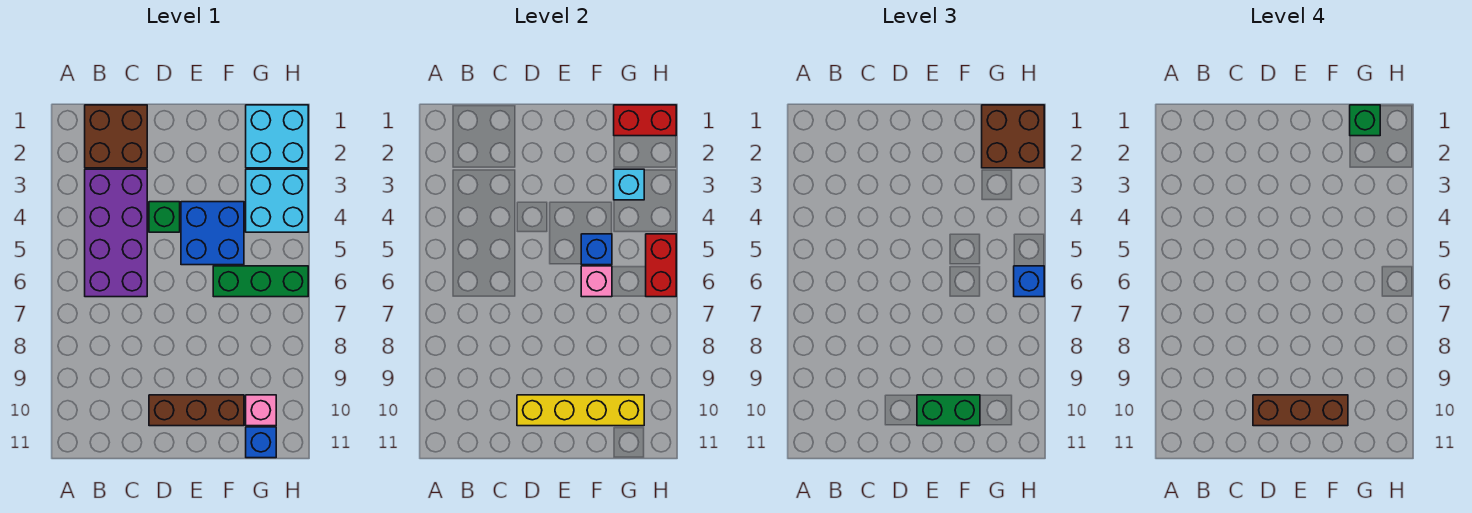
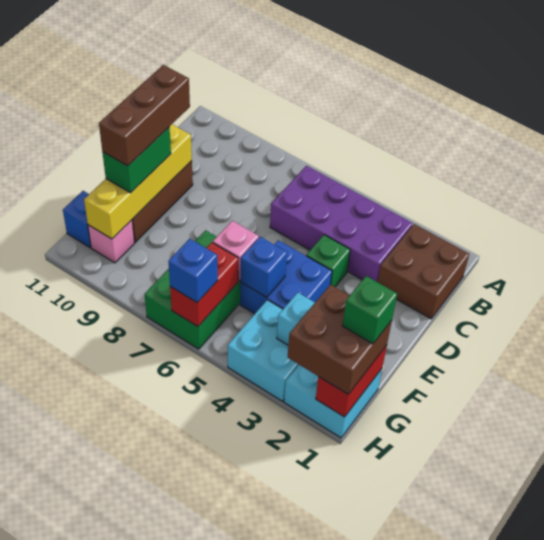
green brick F6:H6 level 1 -> green brick F6:H7 level 1
red brick H5:H6 level 2 -> red brick G6:H6 level 2

